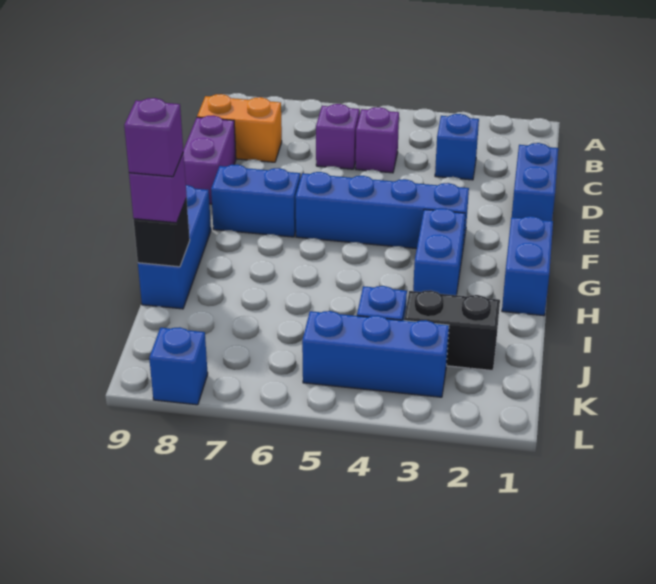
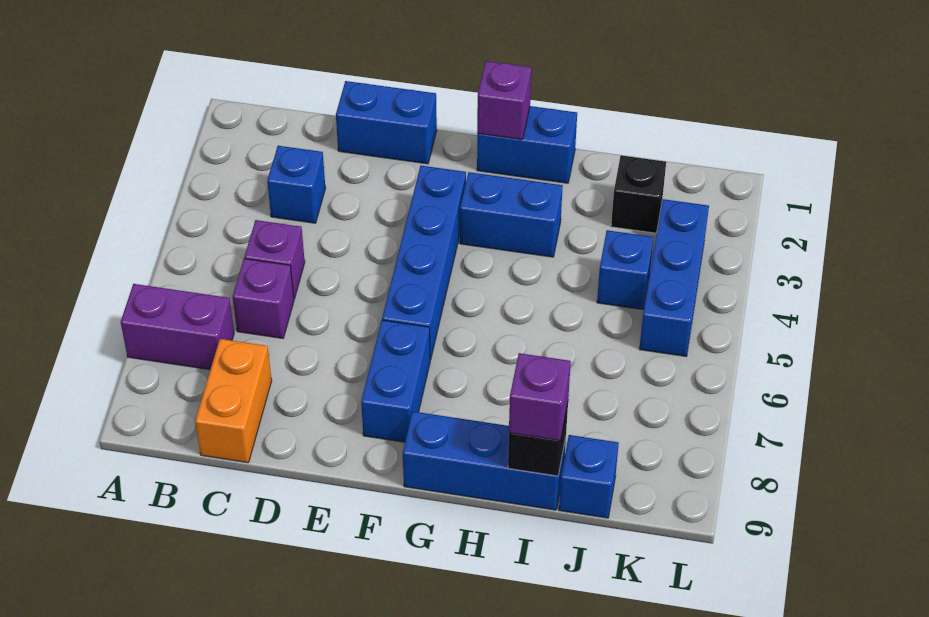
purple brick D9:E9 level 1 -> purple brick A7:B7 level 1
purple brick I9 level 4 -> purple brick G1 level 2
black brick J2:J3 level 1 -> black brick J2 level 1
blue brick L8 level 1 -> blue brick J9 level 1

